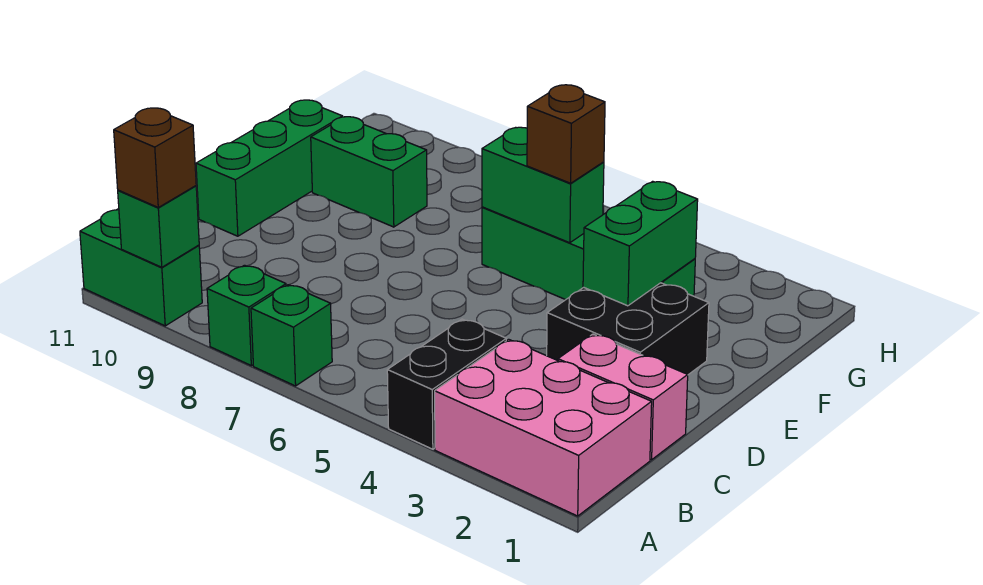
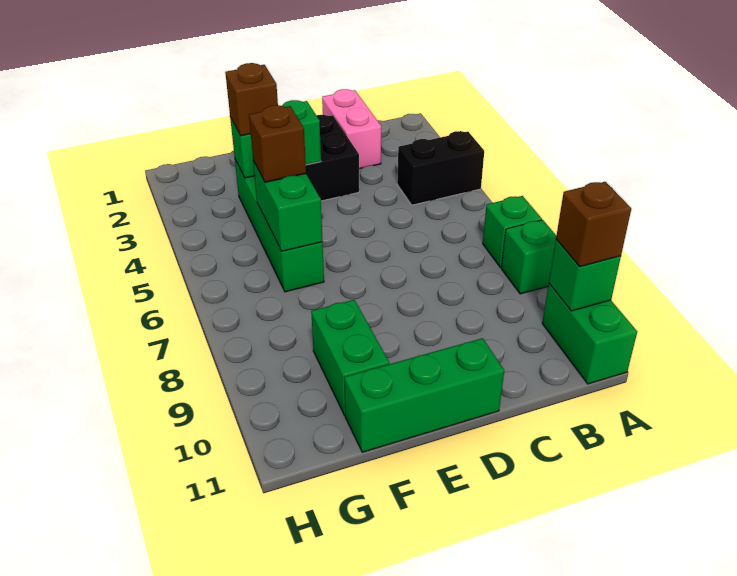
pink brick A1:B3 level 1 -> none
none -> brown brick F3 level 3

